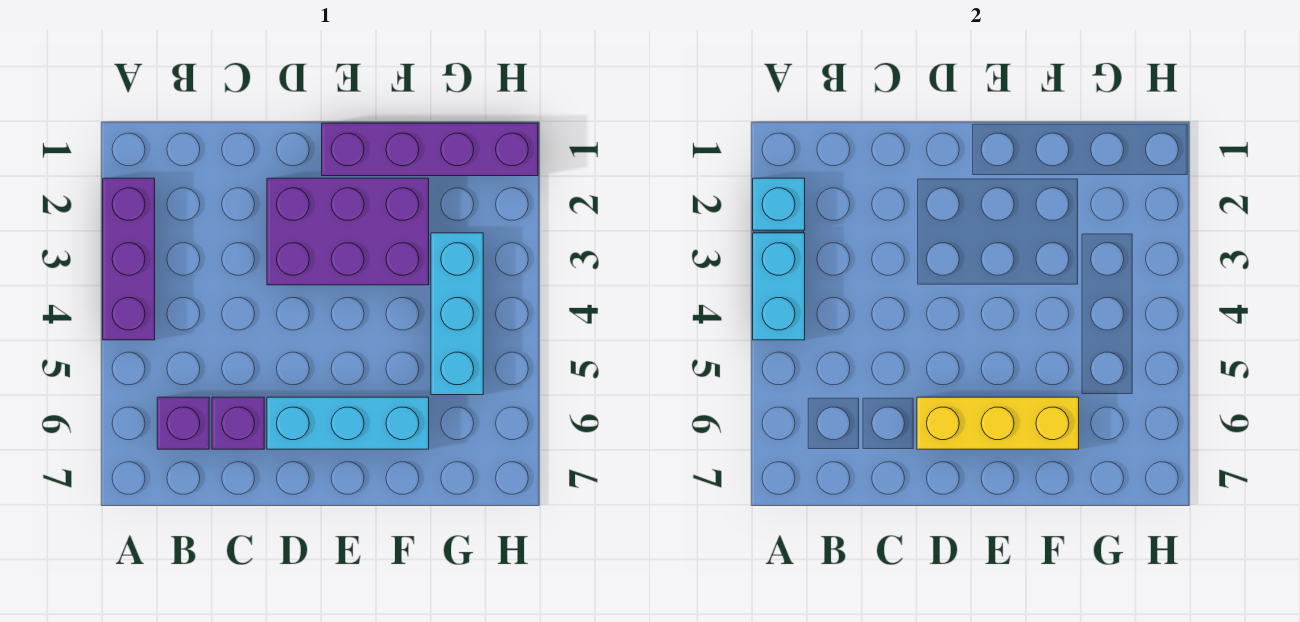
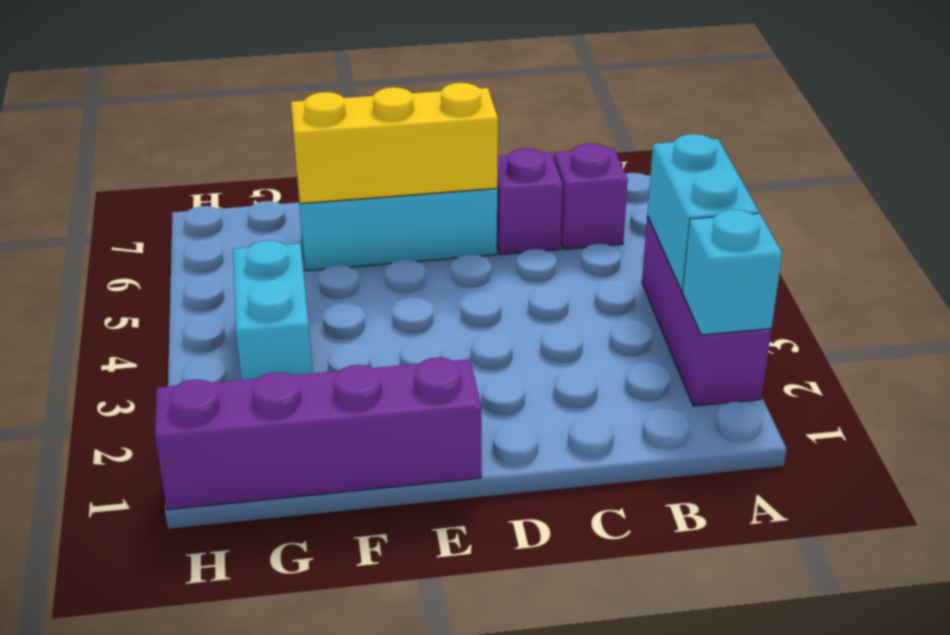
purple brick D2:F3 level 1 -> none
cyan brick G3:G5 level 1 -> cyan brick G3:G4 level 1

